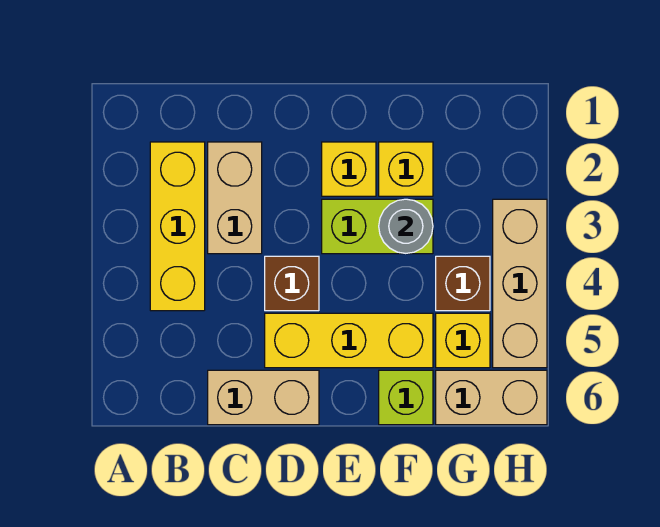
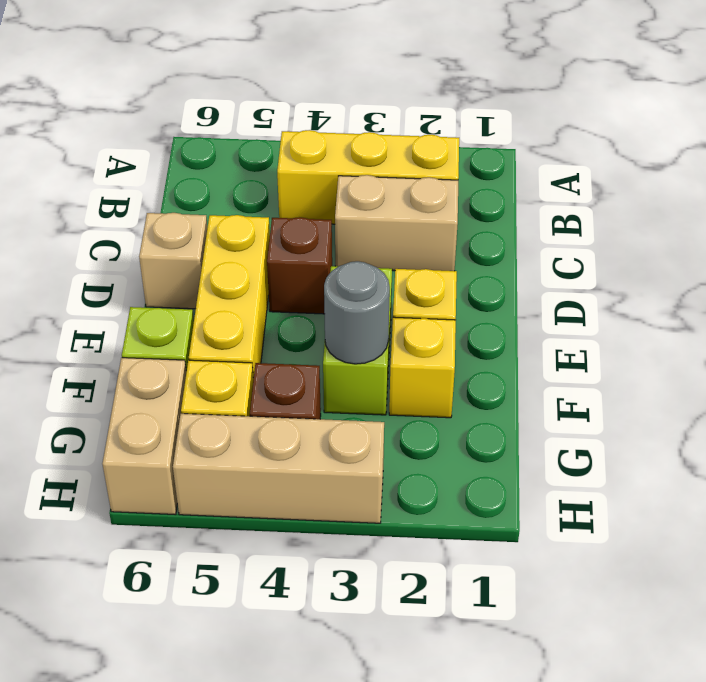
tan brick C6:D6 level 1 -> tan brick D6 level 1

